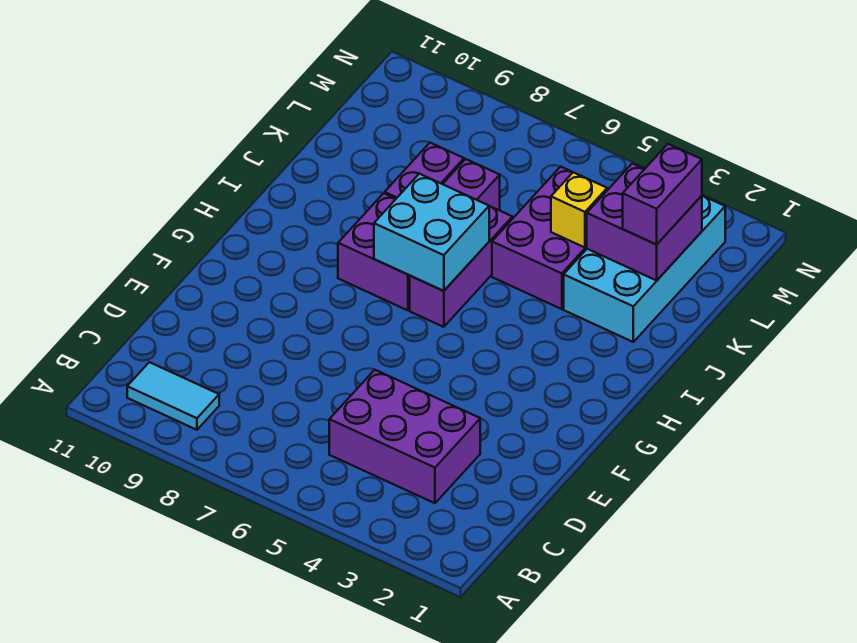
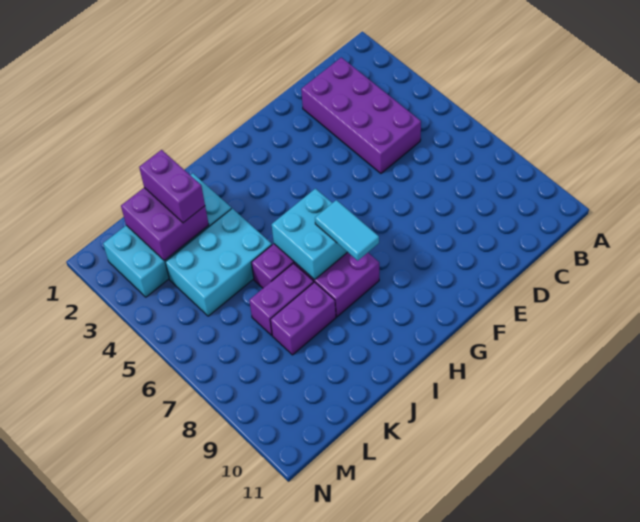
cyan tile B9:B10 level 1 -> cyan tile H7:H8 level 3
purple brick C3:D5 level 1 -> purple brick C2:D5 level 1
purple brick J4:L5 level 1 -> cyan brick J4:L5 level 1
purple brick K2:L2 level 3 -> purple brick K2:K3 level 3
yellow brick K4 level 2 -> none

